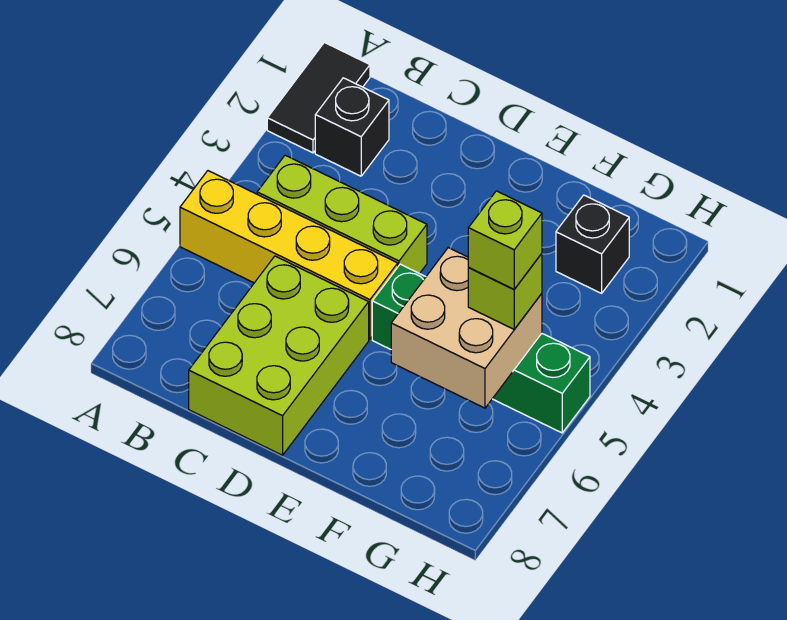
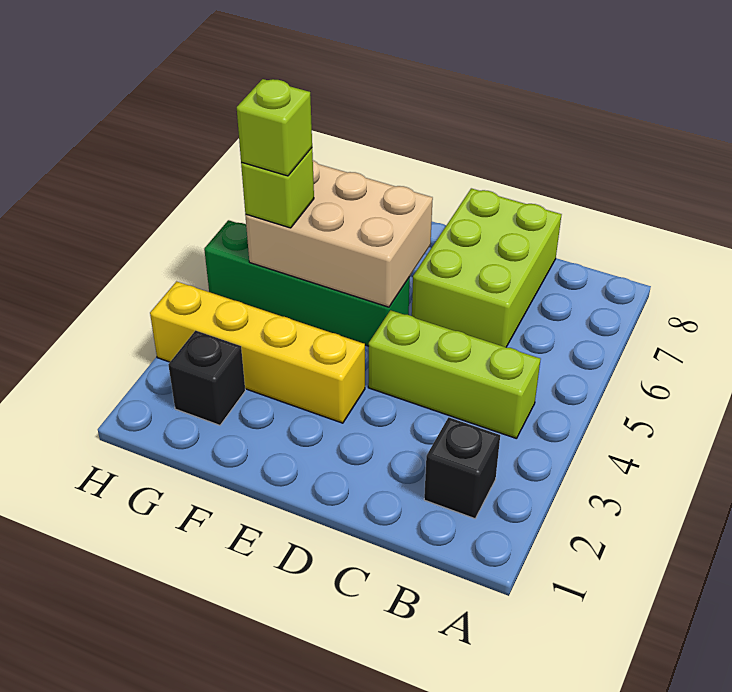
black tile A1:A2 level 1 -> none
yellow brick A5:D5 level 1 -> yellow brick E3:H3 level 1
tan brick F5:G6 level 2 -> tan brick E5:G6 level 2

